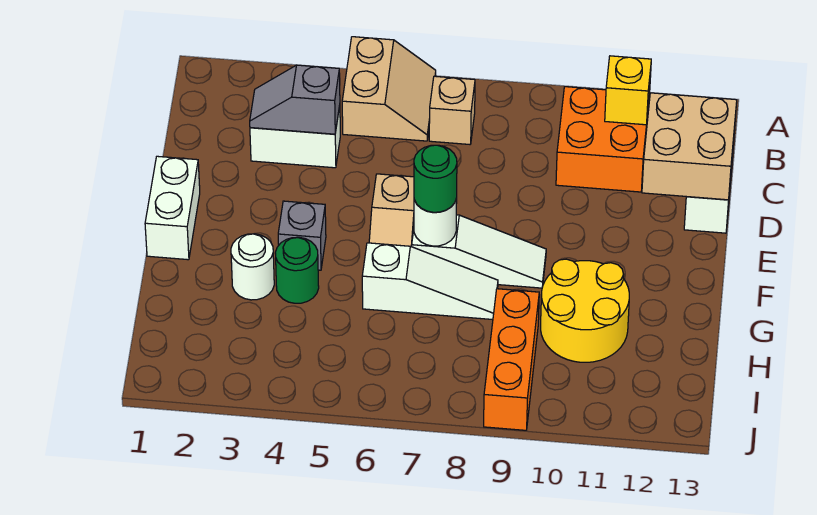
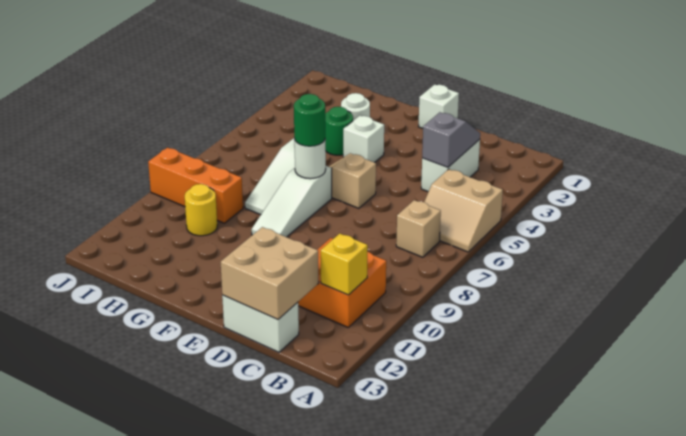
white brick E1:F1 level 1 -> white brick E1 level 1
grey brick F4 level 1 -> white brick F4 level 1
yellow round brick G10:H11 level 1 -> yellow round brick H10 level 1

